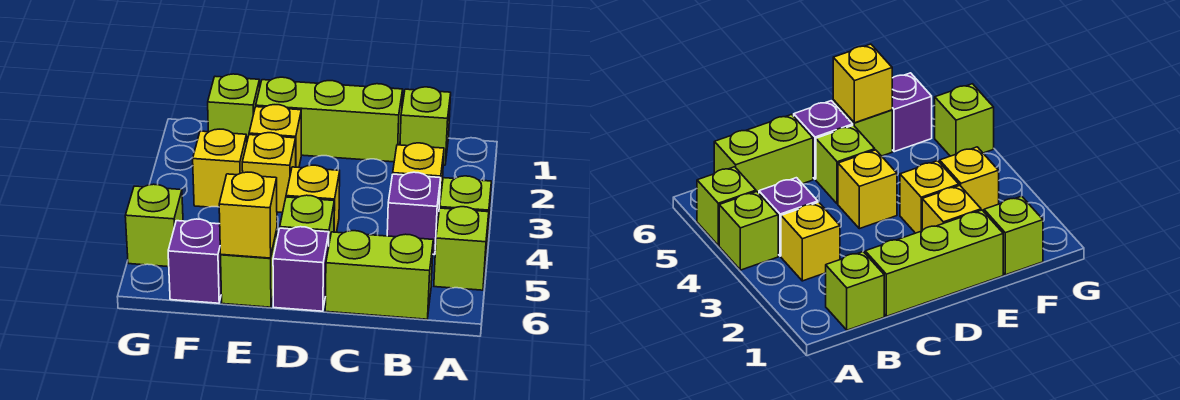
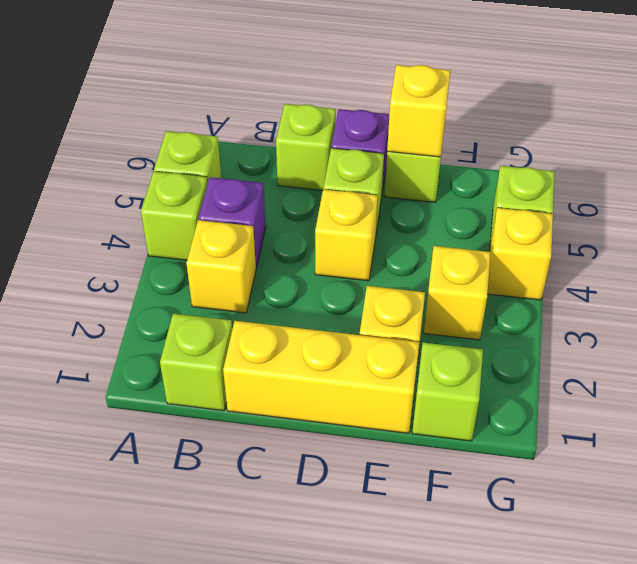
lime brick B6:C6 level 1 -> lime brick C6 level 1
lime brick C1:E1 level 1 -> yellow brick C1:E1 level 1
yellow brick E3 level 1 -> yellow brick G4 level 1
purple brick F6 level 1 -> none

